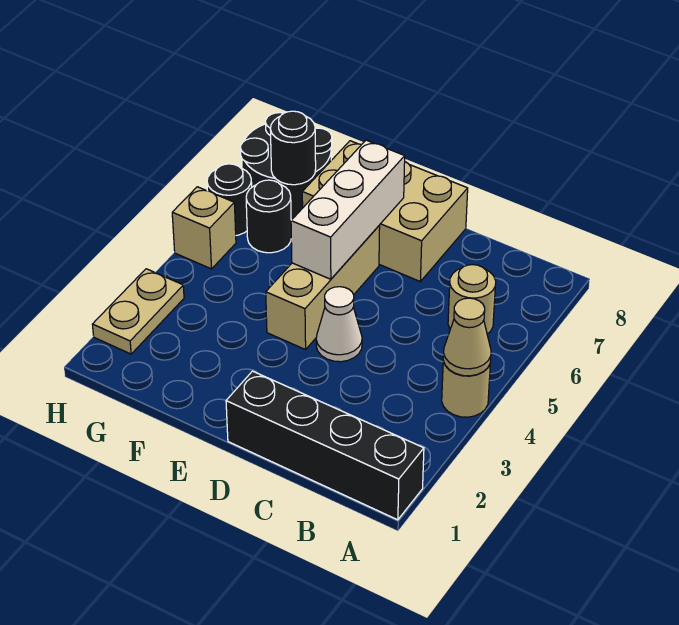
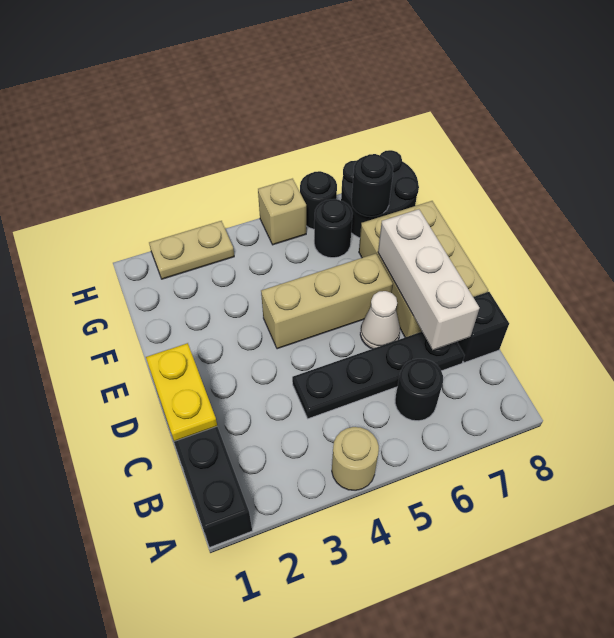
tan cone A4 level 2 -> none
tan round brick B6 level 1 -> black round brick B6 level 1
none -> yellow plate C1:D1 level 2
none -> black plate C4:C7 level 1
none -> black brick C8 level 1
white cone D4 level 1 -> white cone D6 level 1
white brick E5:E7 level 2 -> white brick C7:E7 level 2

